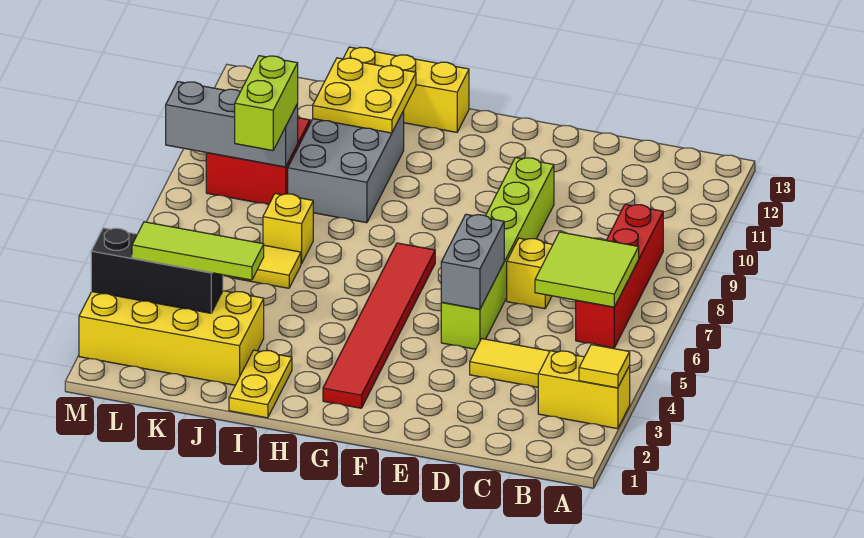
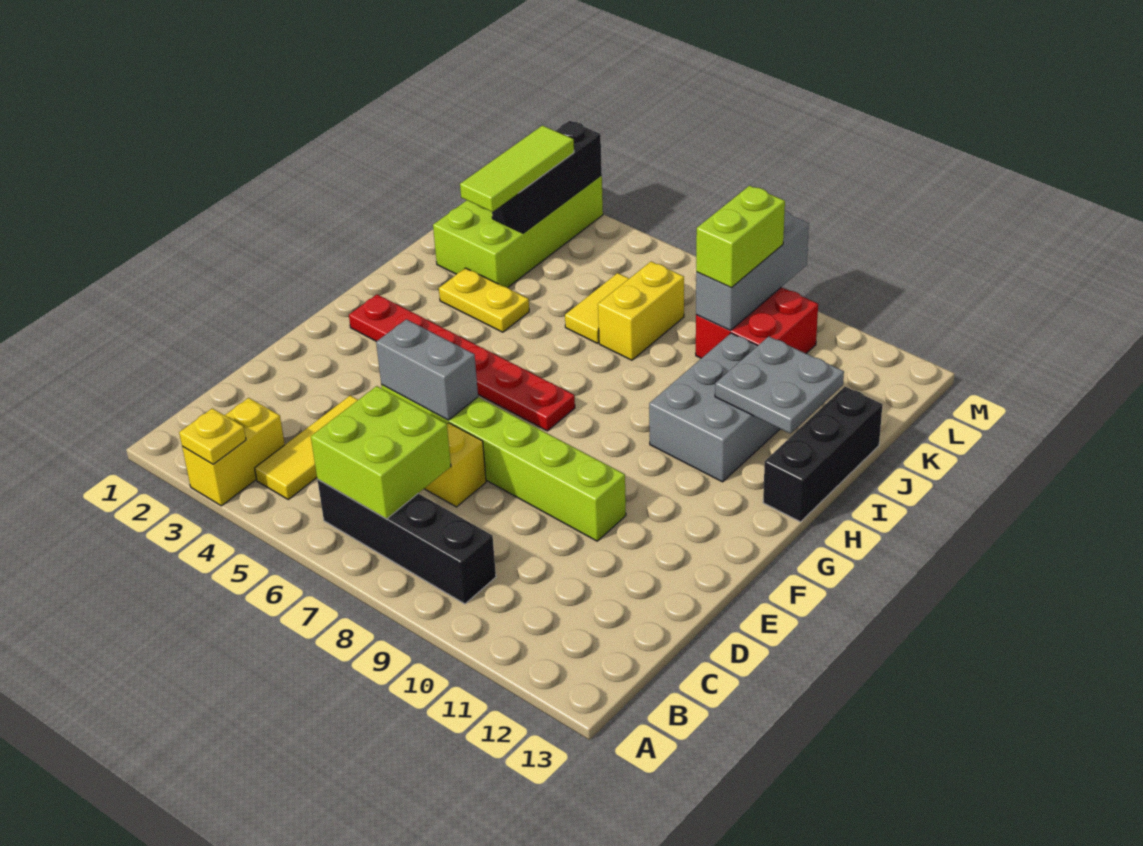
yellow tile A3 level 2 -> yellow plate A3 level 2
red brick B6:B9 level 1 -> black brick B6:B9 level 1
lime tile B6:C7 level 2 -> lime brick B6:C7 level 2
red tile G2:G7 level 1 -> red plate G2:G7 level 1
yellow brick H13:J13 level 1 -> black brick H13:J13 level 1
yellow plate I1:I2 level 1 -> yellow plate I3:I4 level 1
grey brick I9:J11 level 1 -> grey brick H10:J11 level 1
yellow plate I11:J12 level 2 -> grey plate I11:J12 level 2
yellow brick J2:M3 level 1 -> lime brick J2:M3 level 1
yellow brick J7 level 1 -> yellow brick J7:K7 level 1
lime brick K8:K9 level 3 -> lime brick K9:L9 level 3

